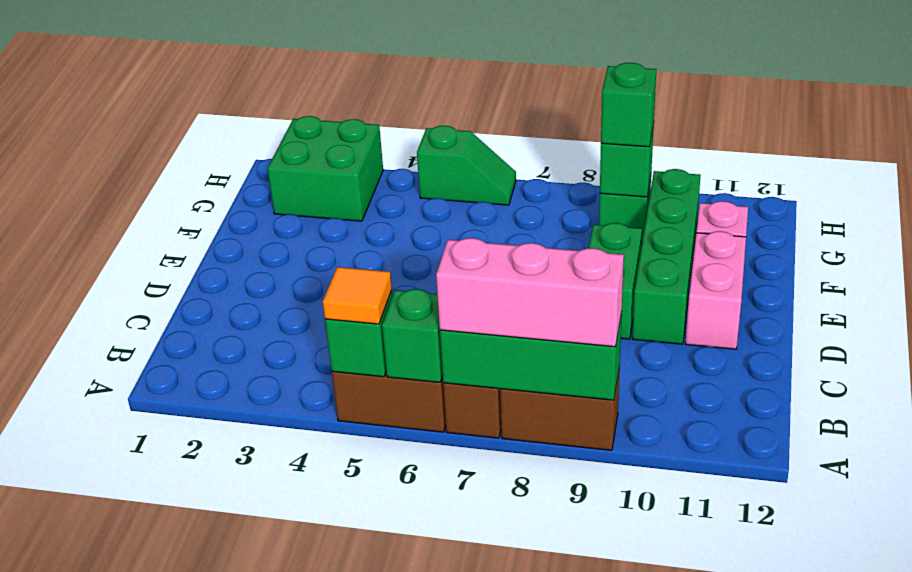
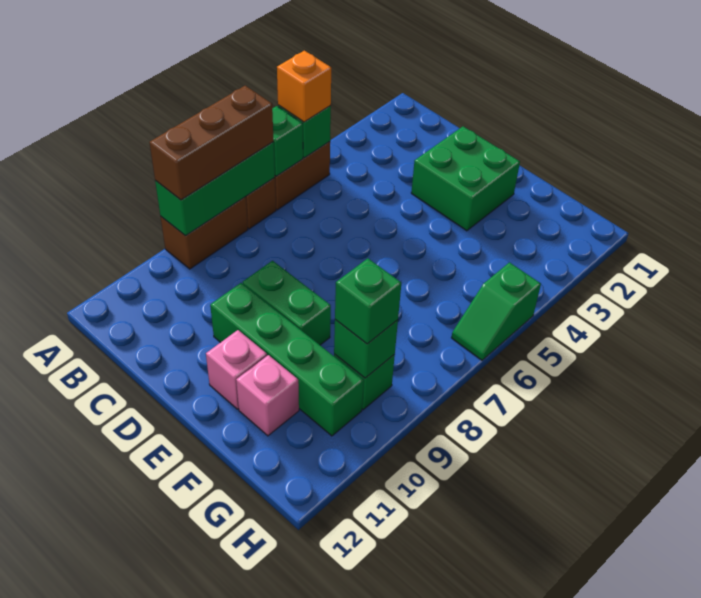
orange tile A5 level 3 -> orange brick A5 level 3
pink brick A7:A9 level 3 -> brown brick A7:A9 level 3
pink brick D11:E11 level 1 -> pink brick E11 level 1
green brick G2:H3 level 1 -> green brick D2:E3 level 1

